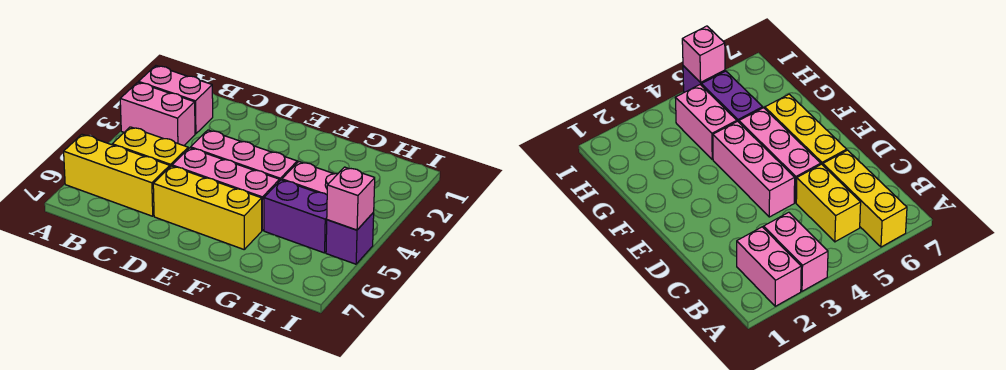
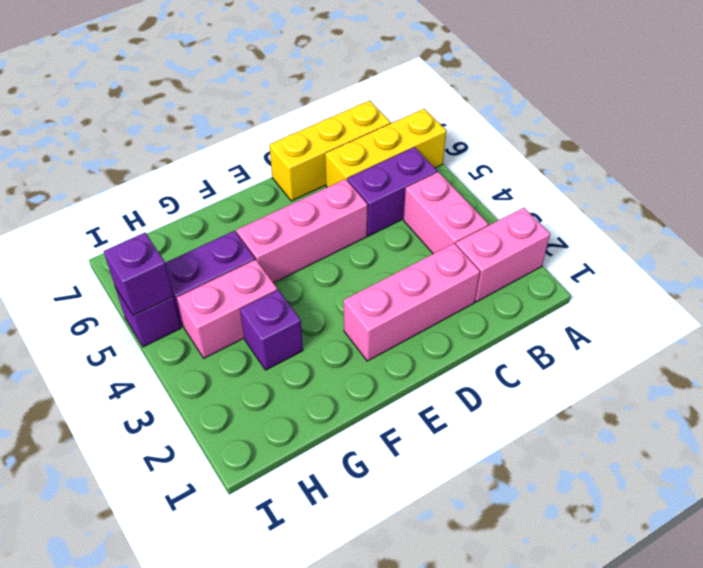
pink brick A3:B3 level 1 -> pink brick B3:B4 level 1
yellow brick B5:C5 level 1 -> purple brick B5:C5 level 1
pink brick D4:F4 level 1 -> pink brick C2:E2 level 1
yellow brick D6:F6 level 1 -> yellow brick B7:D7 level 1
none -> purple brick G3 level 1
pink brick I5 level 2 -> purple brick I5 level 2

